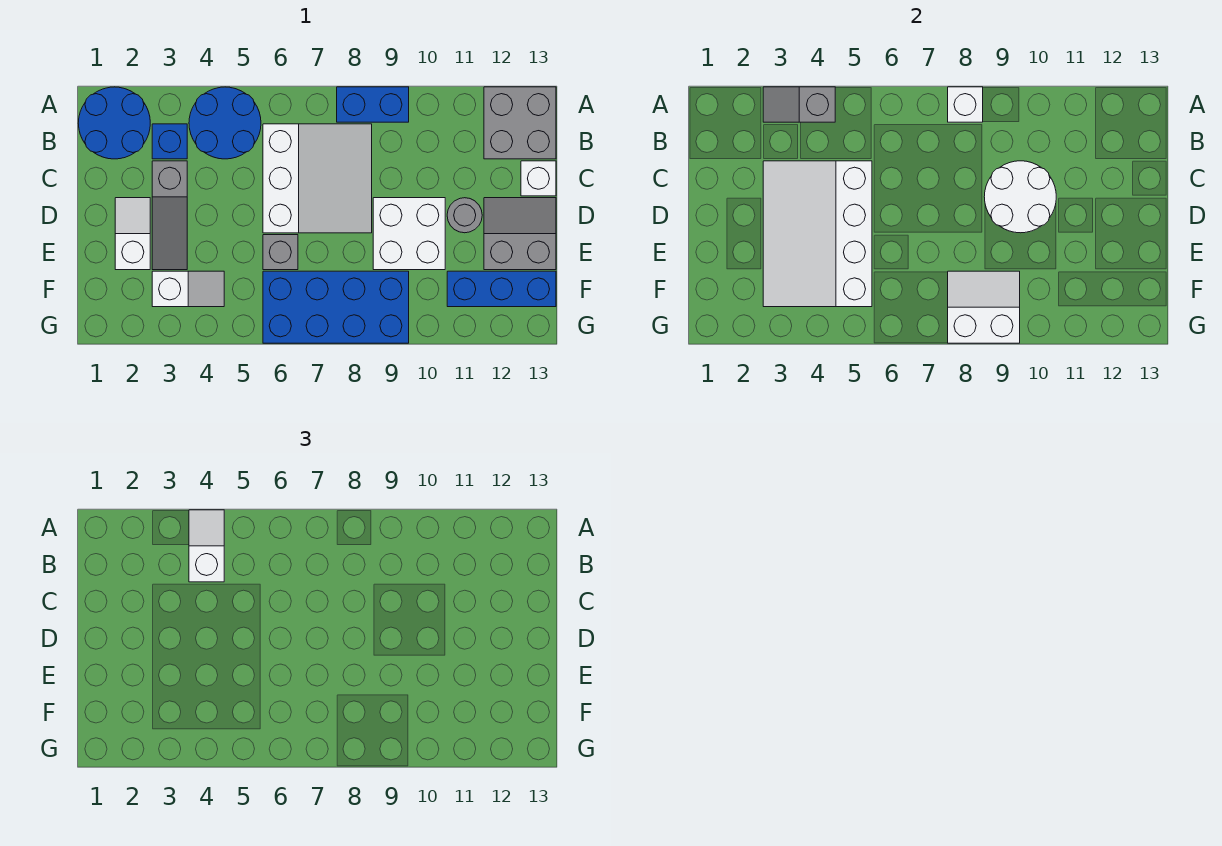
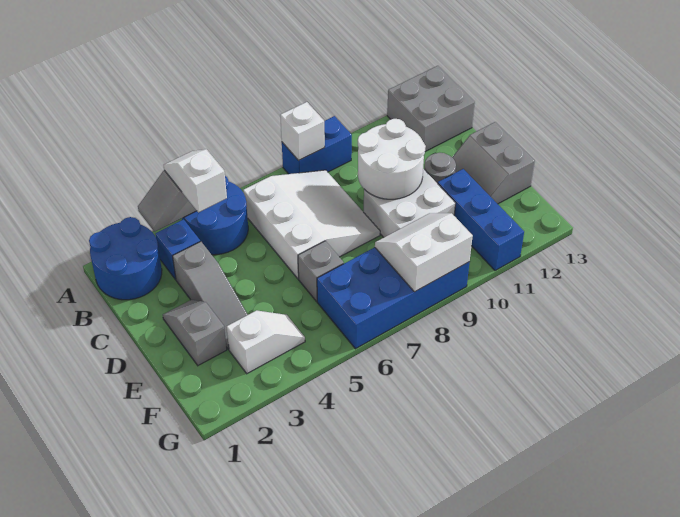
white slope C3:F5 level 2 top 5 -> none
white brick C13 level 1 -> none
white slope D2:E2 level 1 top E -> grey slope D2:E2 level 1 top E
grey slope D12:E13 level 1 top E -> grey slope D12:E13 level 1 top 13
blue brick F11:F13 level 1 -> blue brick E11:G11 level 1

